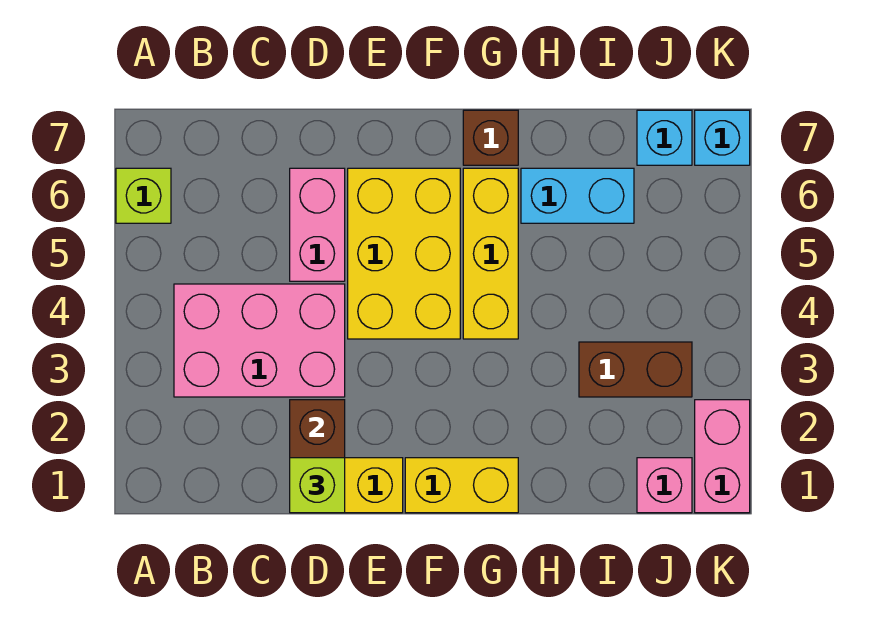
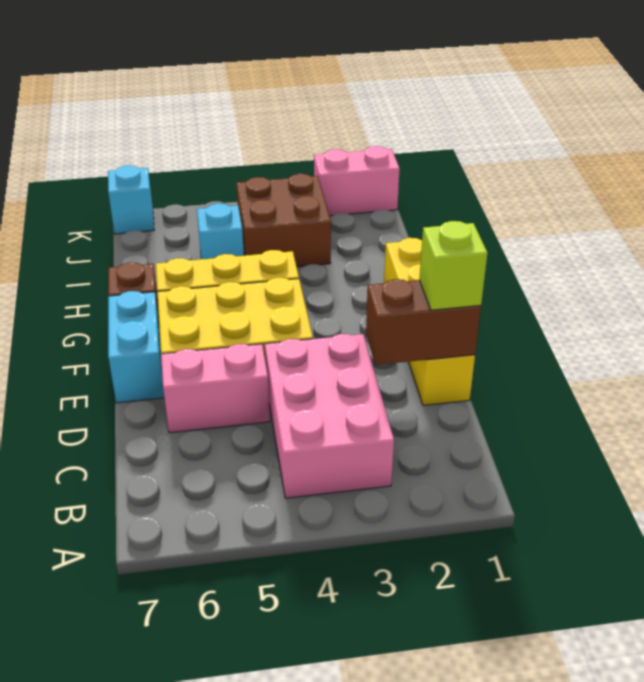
lime brick A6 level 1 -> none
cyan brick H6:I6 level 1 -> cyan brick E7:F7 level 1
brown brick I3:J3 level 1 -> brown brick I3:J4 level 1
pink brick J1 level 1 -> none
cyan brick J7 level 1 -> cyan brick I5 level 1

